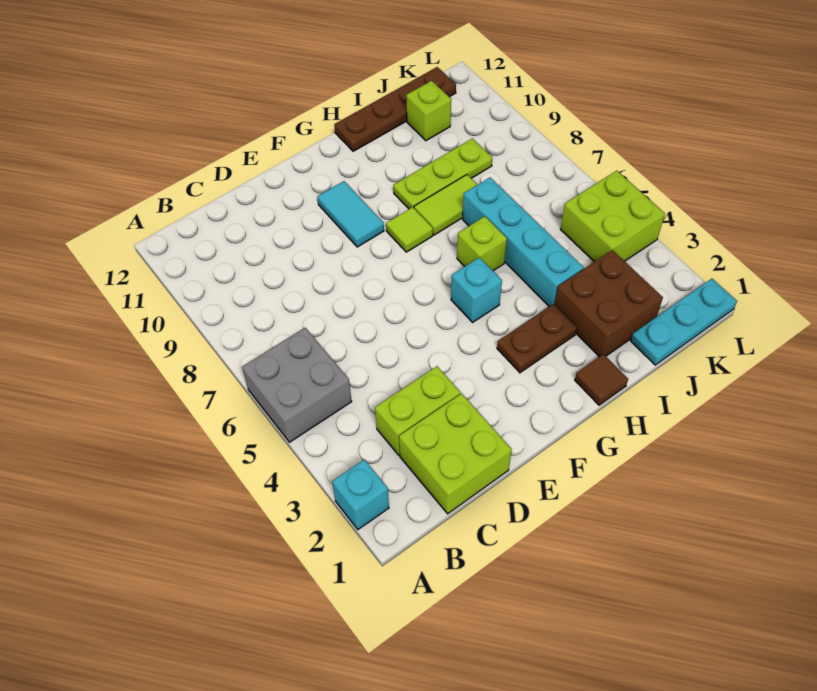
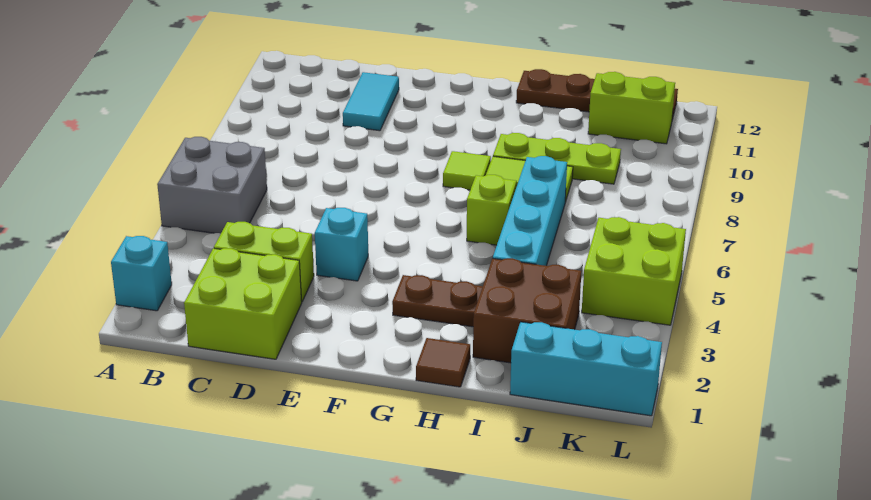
cyan tile F9:F10 level 1 -> cyan tile D10:D11 level 1
cyan brick G5 level 1 -> cyan brick E4 level 1
cyan plate J1:L1 level 1 -> cyan brick J1:L1 level 1
lime brick J11 level 1 -> lime brick J11:K11 level 1

